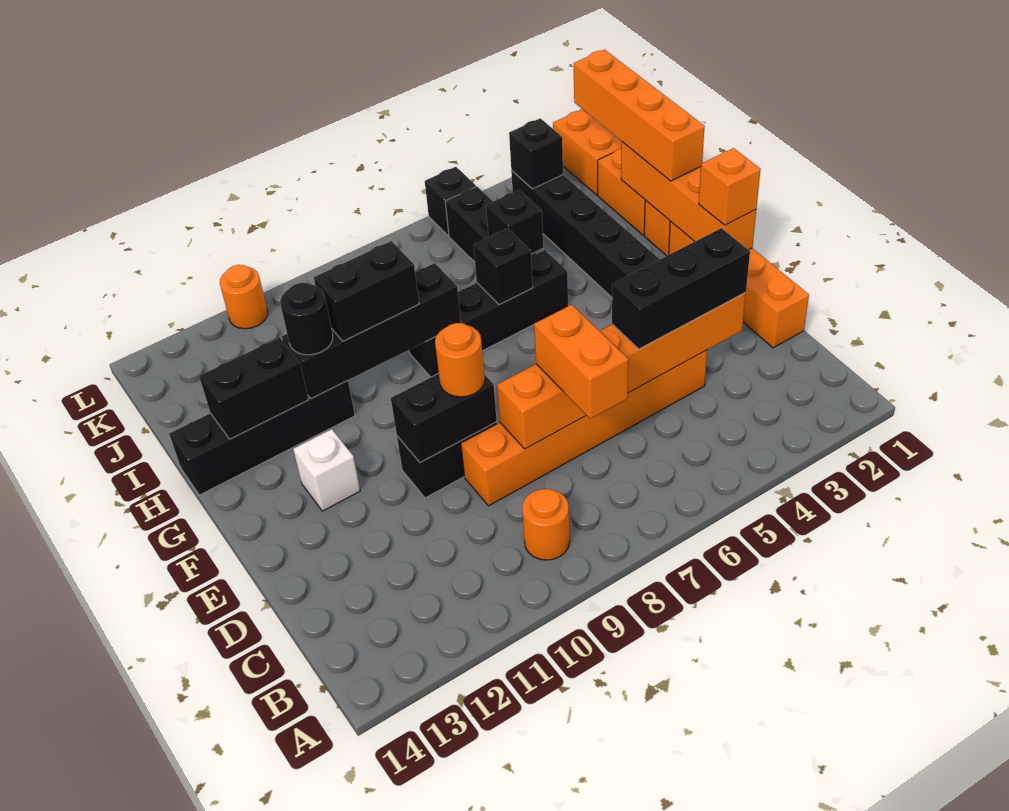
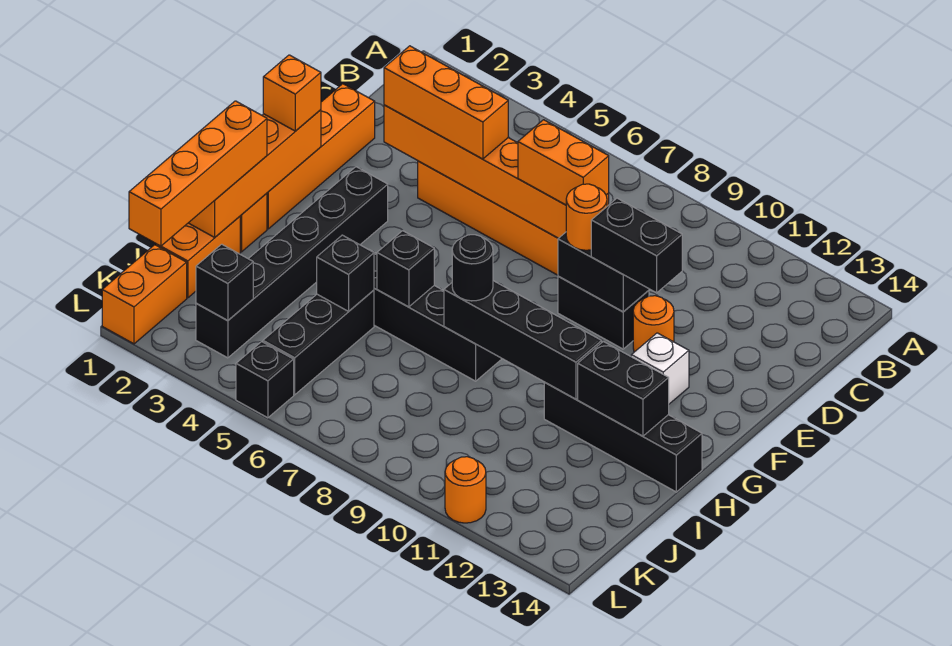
orange round brick B9 level 1 -> orange round brick E11 level 1
orange brick C7:D7 level 3 -> orange brick D7:D8 level 3
black brick D3:D5 level 3 -> orange brick D3:D5 level 3
black brick H9:H10 level 3 -> black brick E10:E11 level 3
black round brick H11 level 3 -> black round brick H8 level 3

